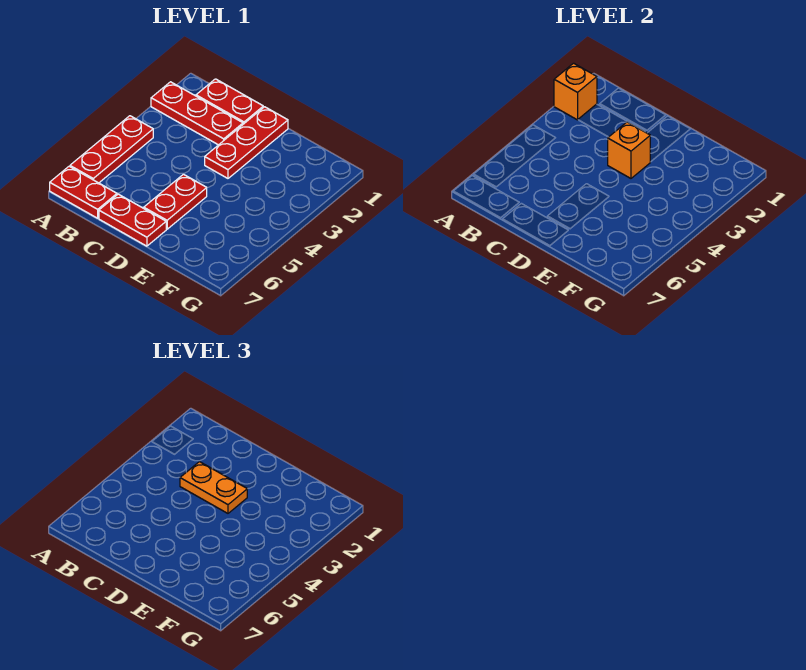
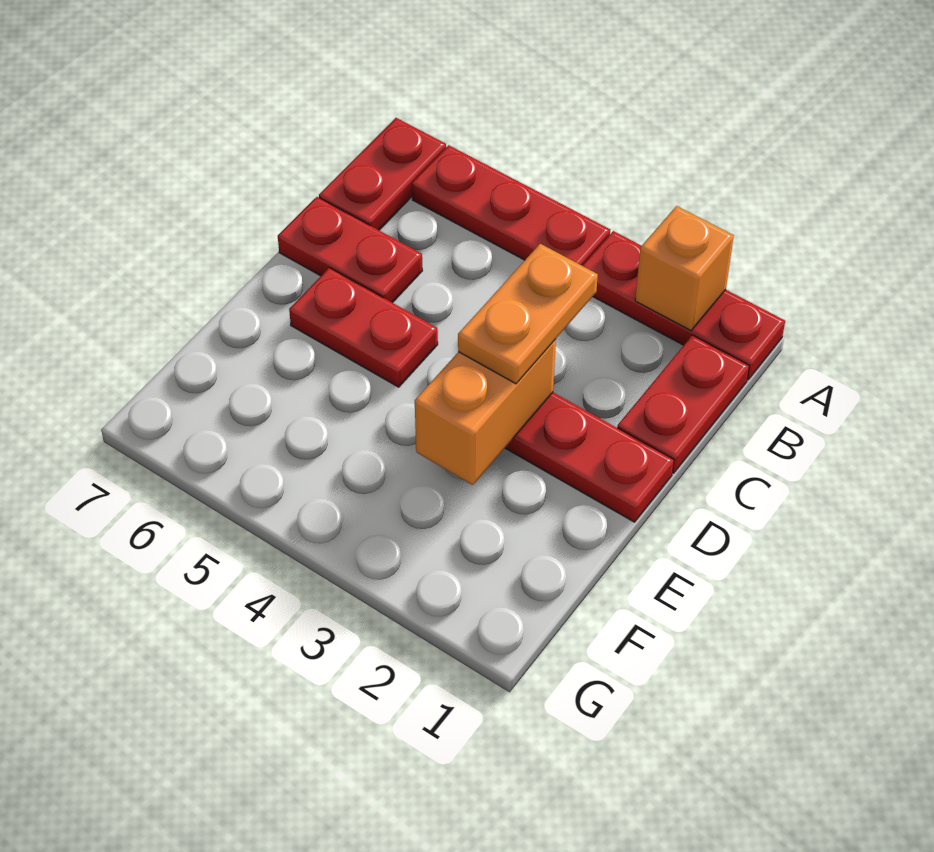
red plate A2:C2 level 1 -> red plate A1:A3 level 1
red plate C7:D7 level 1 -> red plate C6:C7 level 1
orange brick D3 level 2 -> orange brick D3:E3 level 2

